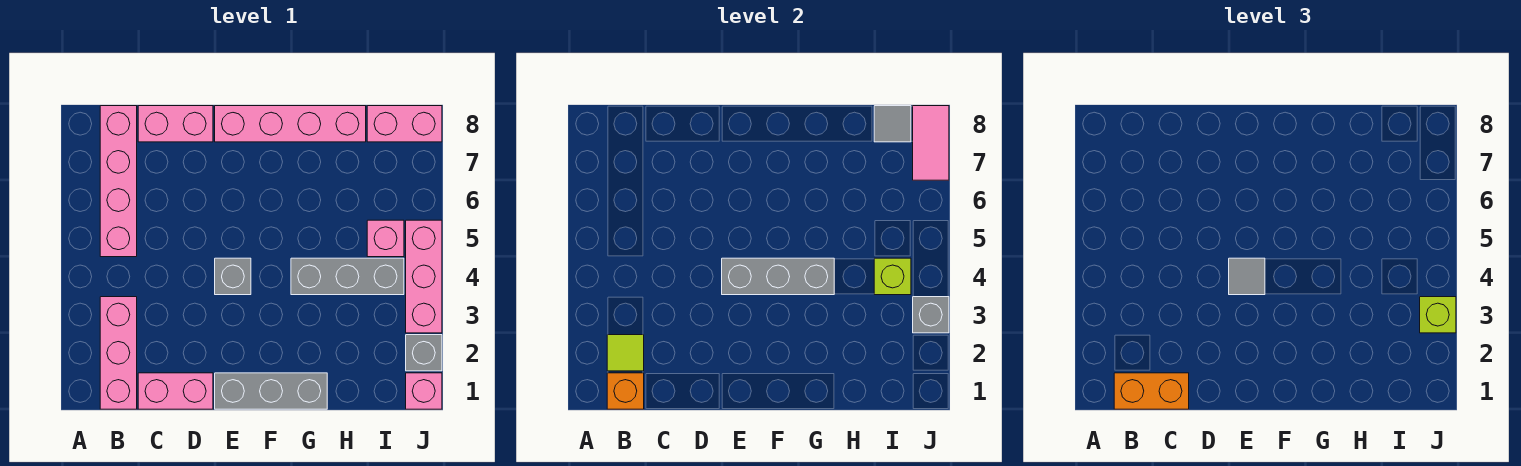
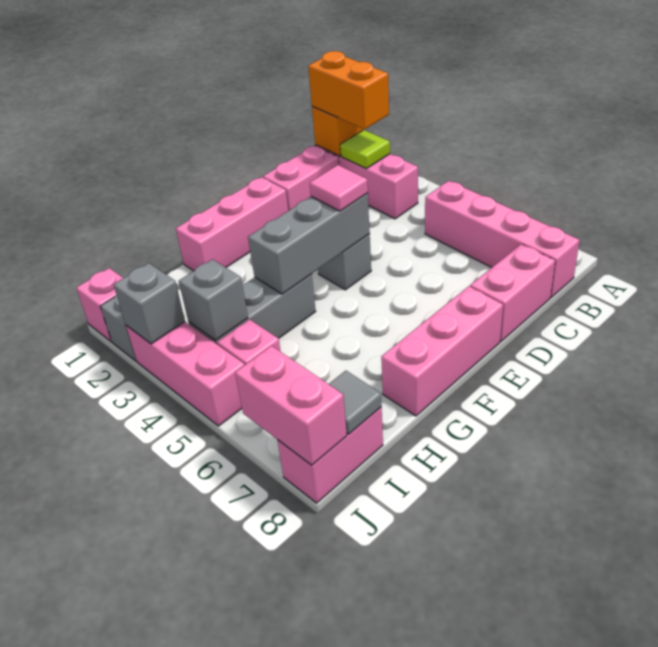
orange brick B1:C1 level 3 -> orange brick B1:B2 level 3
grey brick E1:G1 level 1 -> pink brick E1:G1 level 1
grey tile E4 level 3 -> pink tile E4 level 3
pink brick E8:H8 level 1 -> pink brick E8:G8 level 1
lime brick I4 level 2 -> grey brick I4 level 2
lime brick J3 level 3 -> none
pink tile J7:J8 level 2 -> pink brick J7:J8 level 2

